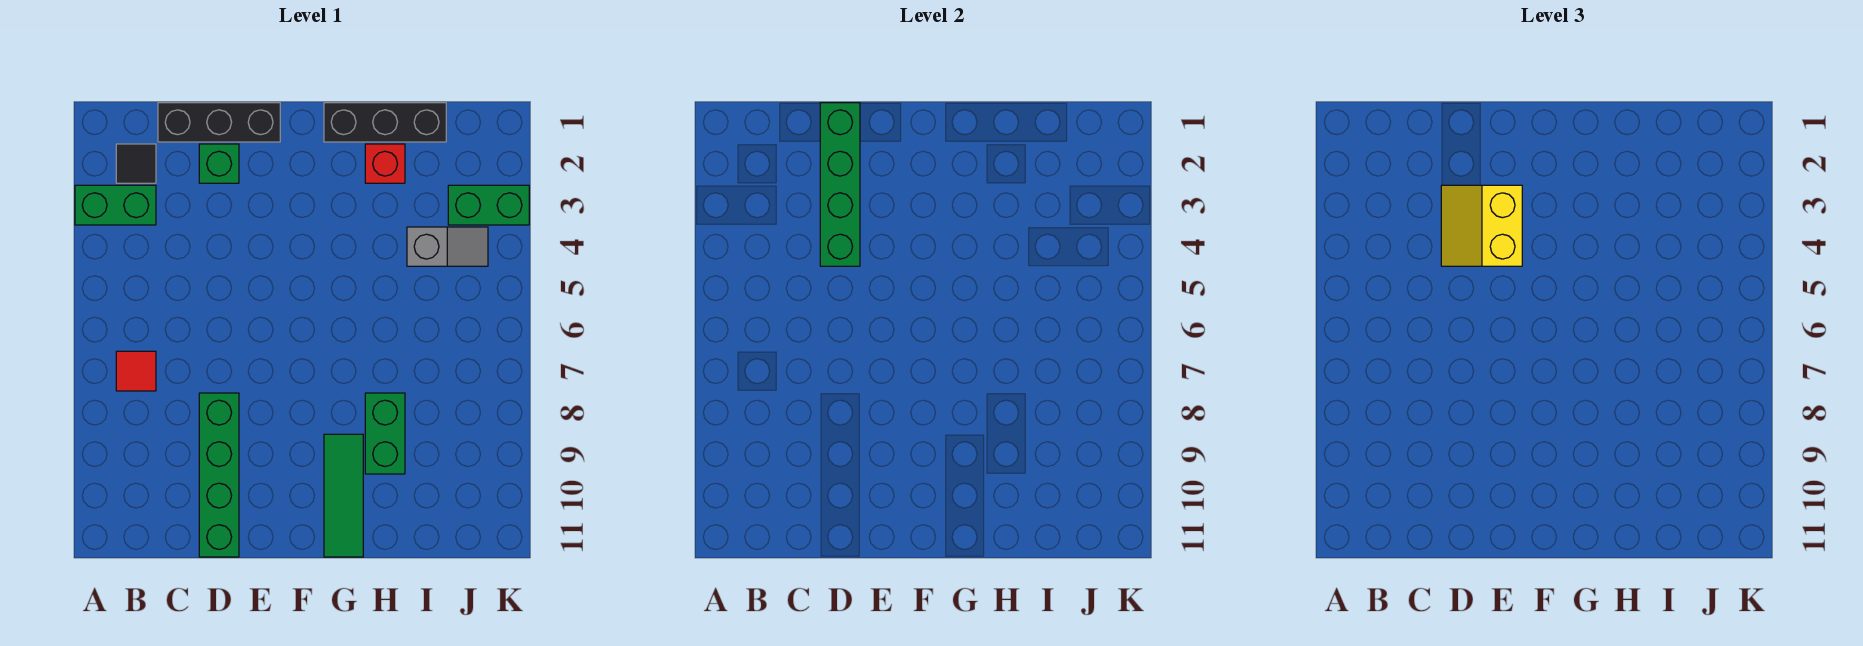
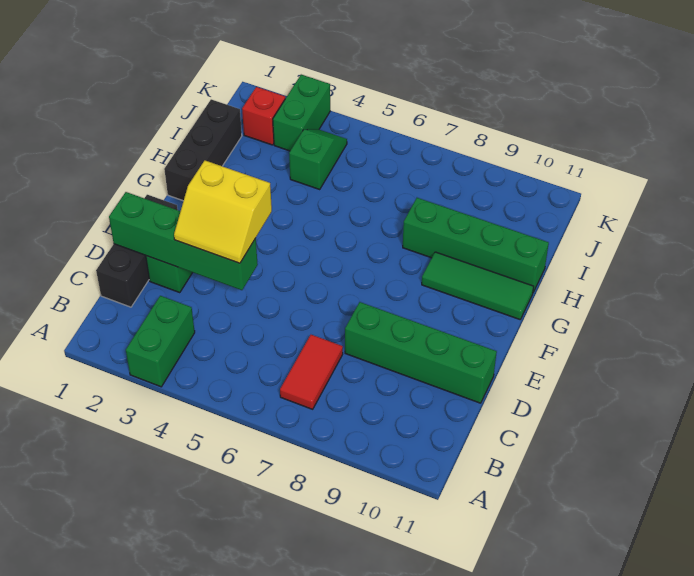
black tile B2 level 1 -> none
red tile B7 level 1 -> red tile B7:C7 level 1
red brick H2 level 1 -> red brick J2 level 1
green brick H8:H9 level 1 -> green brick H8:H11 level 1
grey slope I4:J4 level 1 top I -> green slope I4:J4 level 1 top I

